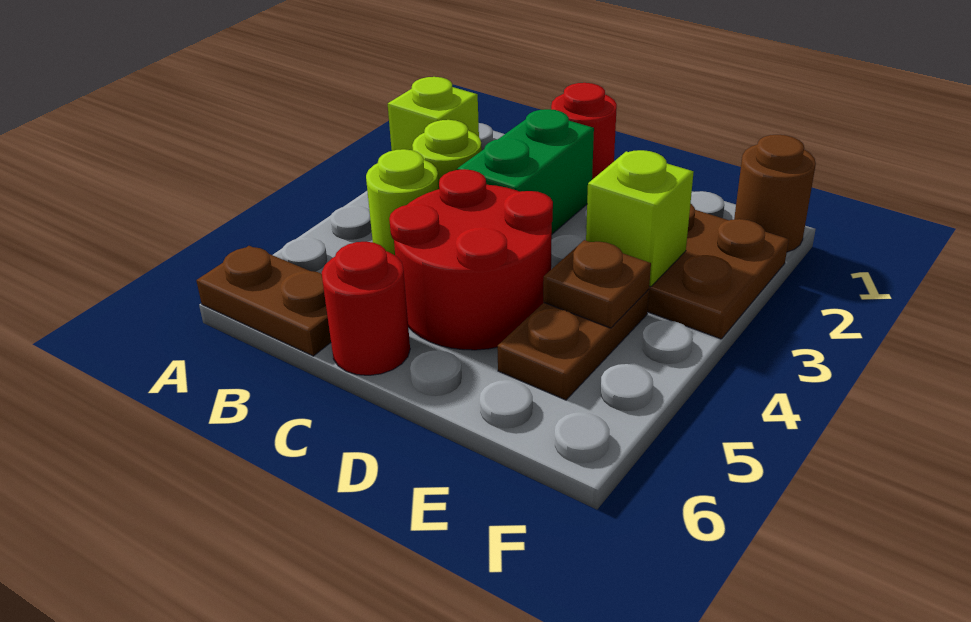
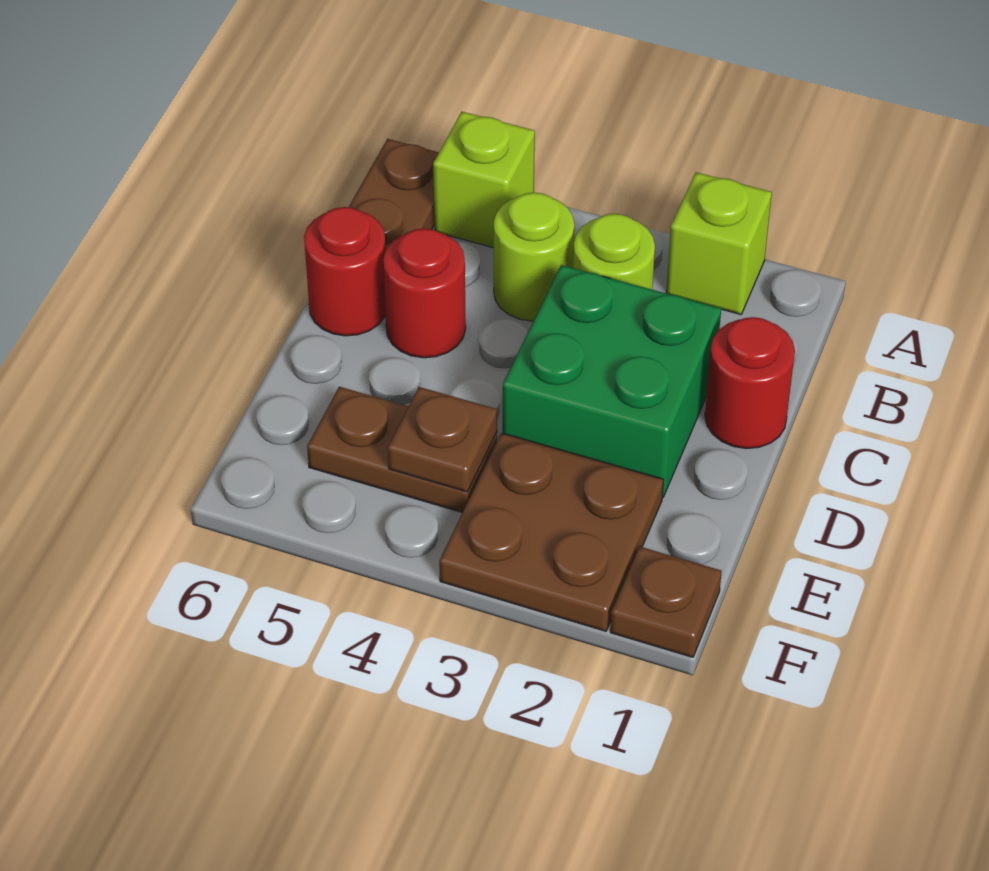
green brick C2:C3 level 1 -> green brick C2:D3 level 1
red round brick C4:D5 level 1 -> red round brick C5 level 1
lime brick E3 level 2 -> lime brick A5 level 1
brown round brick F1 level 1 -> brown plate F1 level 1

